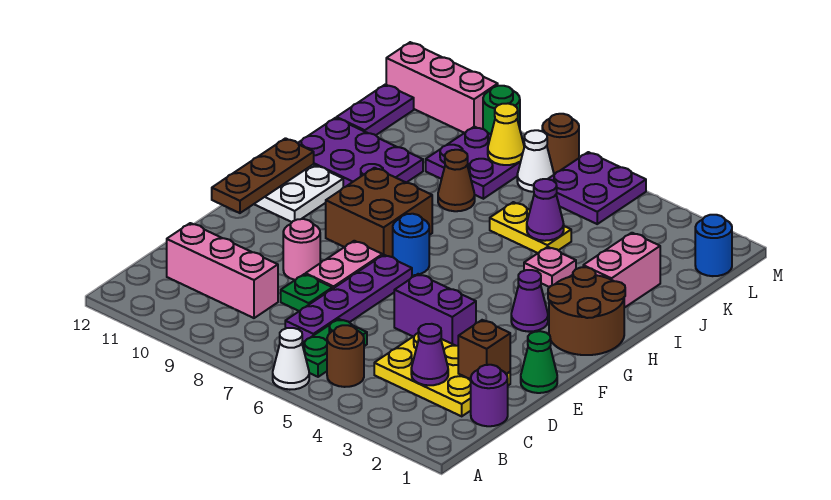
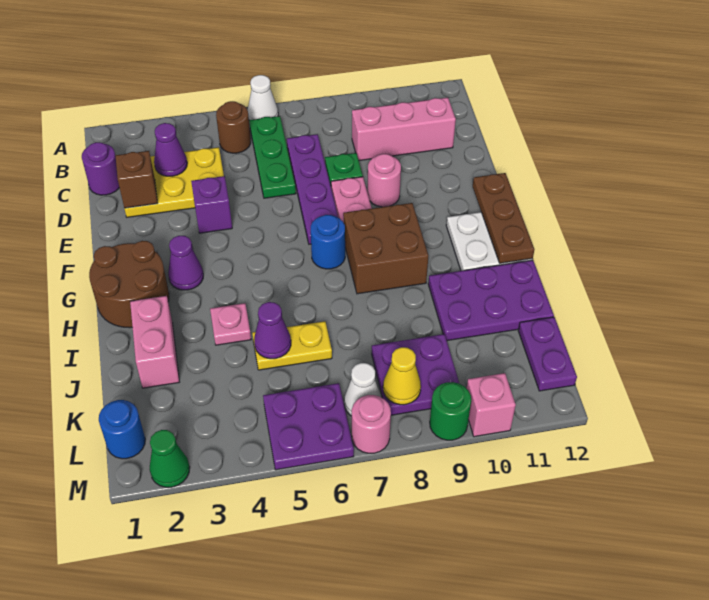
green plate B6:C6 level 1 -> green plate B6:D6 level 1
green cone E1 level 1 -> green cone M2 level 1
purple brick E4:E5 level 1 -> purple brick E4 level 1
brown cone J8 level 1 -> none
brown round brick M7 level 1 -> pink round brick M7 level 1
pink brick M10:M12 level 1 -> pink brick M10 level 1

